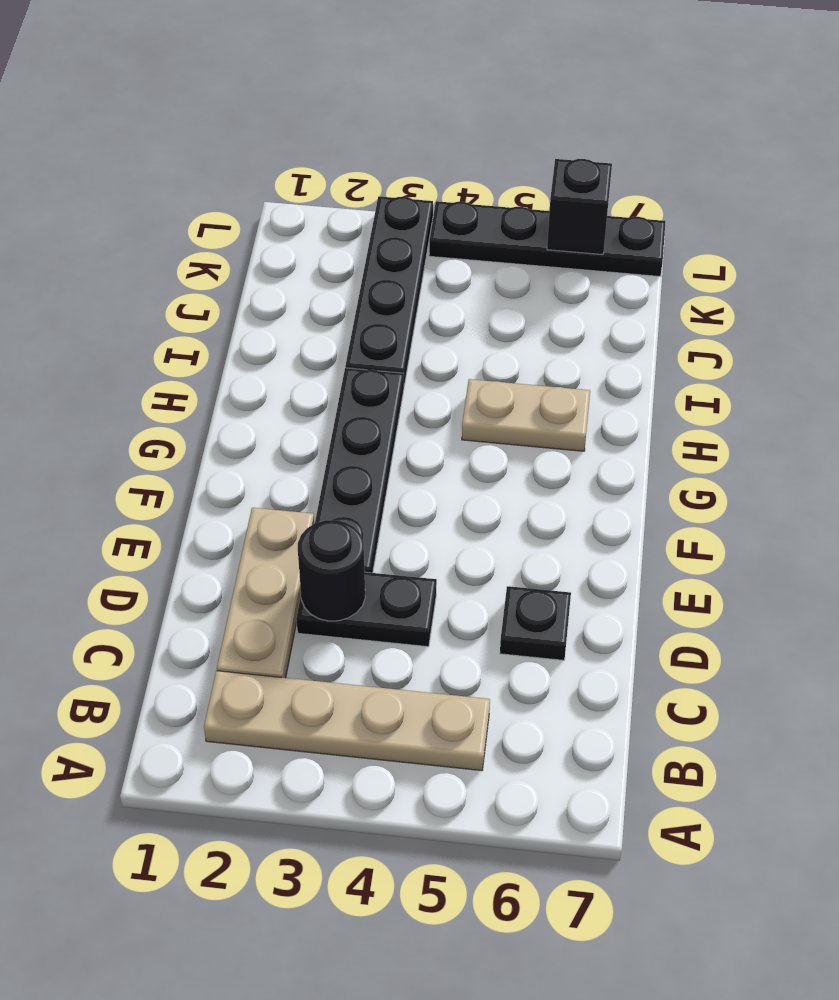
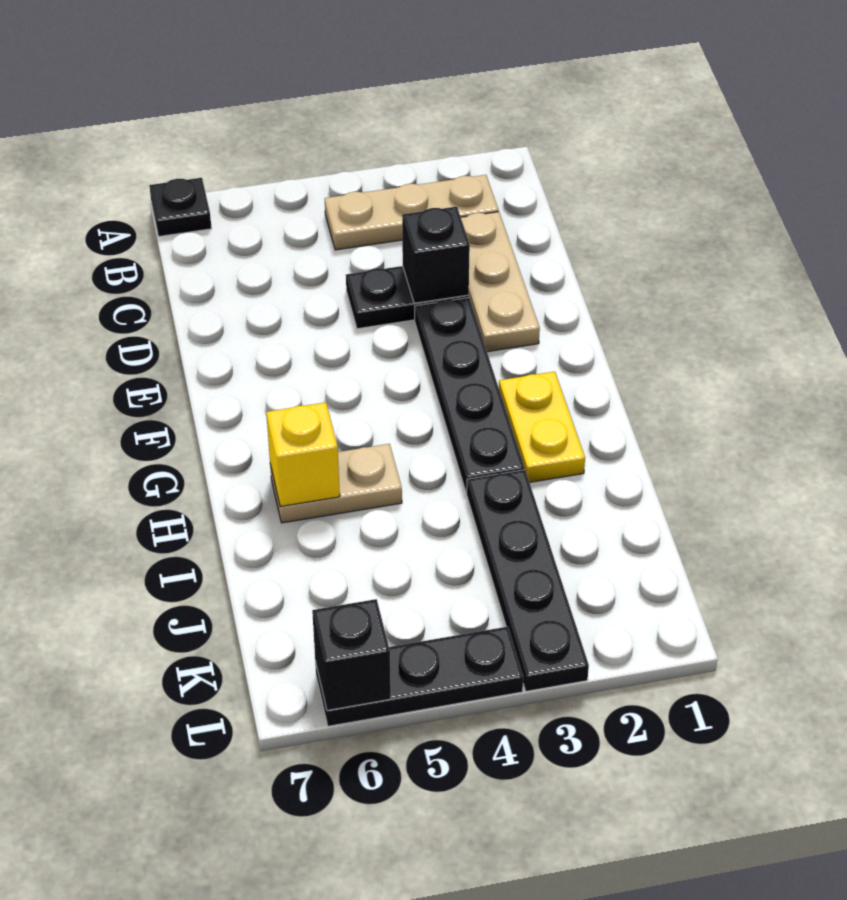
tan plate B2:B5 level 1 -> tan plate B2:B4 level 1
black round brick D3 level 2 -> black brick D3 level 2
black plate D6 level 1 -> black plate A7 level 1
none -> yellow plate G2:H2 level 1
none -> yellow brick H6 level 2
black plate L4:L7 level 1 -> black plate L4:L6 level 1

